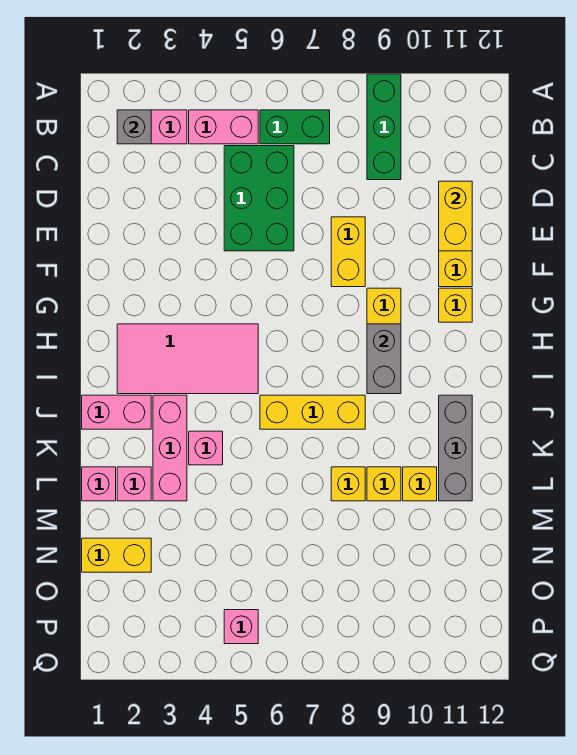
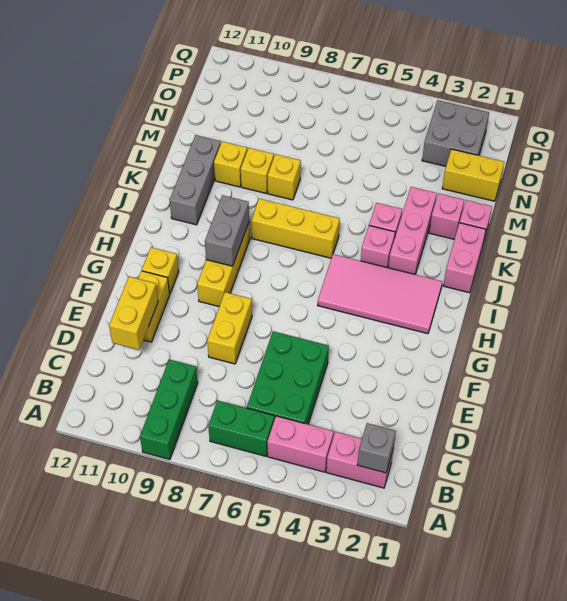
pink brick J1:J2 level 1 -> pink brick J1:K1 level 1
none -> grey brick O2:P3 level 1
pink brick P5 level 1 -> pink brick J4 level 1

